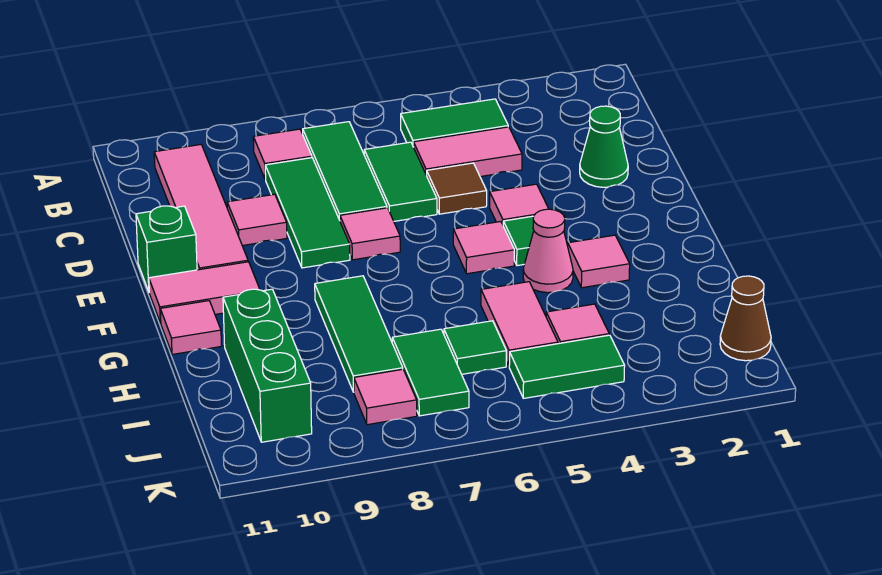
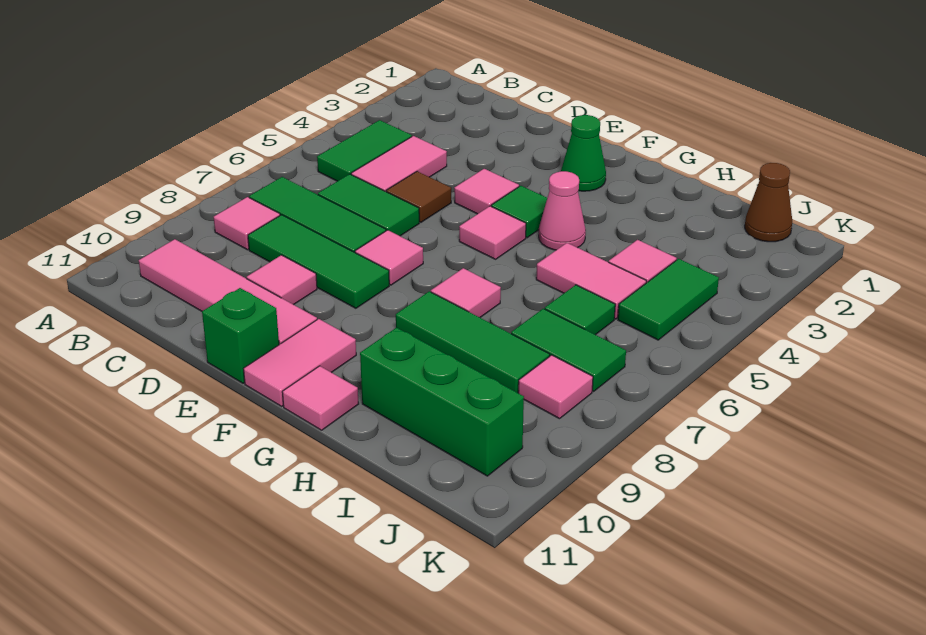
green cone D2 level 1 -> green cone F2 level 1
pink tile G3 level 1 -> pink tile G7 level 1

